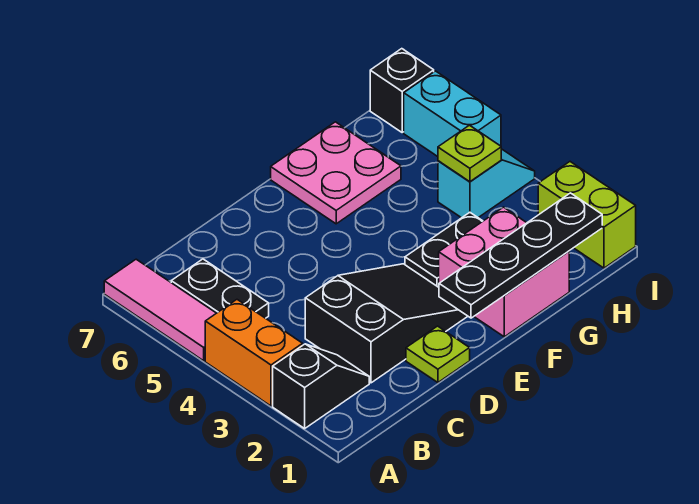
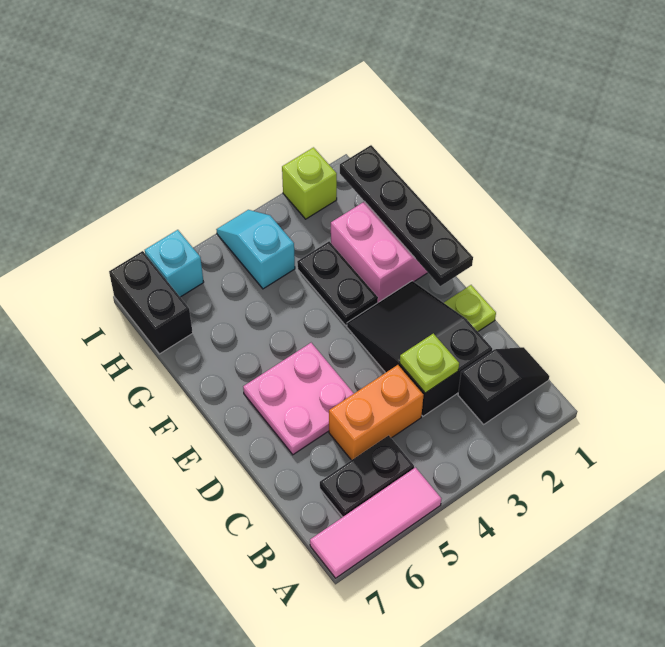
black slope A2:B2 level 1 top A -> black slope B1:B2 level 1 top 2
orange brick A3:A4 level 1 -> orange brick C4:C5 level 1
pink plate F6:G7 level 1 -> pink plate D5:E6 level 1
lime plate H4 level 2 -> lime plate C3 level 2
lime brick I1:I2 level 1 -> lime brick I2 level 1
cyan brick I5:I6 level 1 -> cyan brick I6 level 1
black brick I7 level 1 -> black brick H7:I7 level 1

